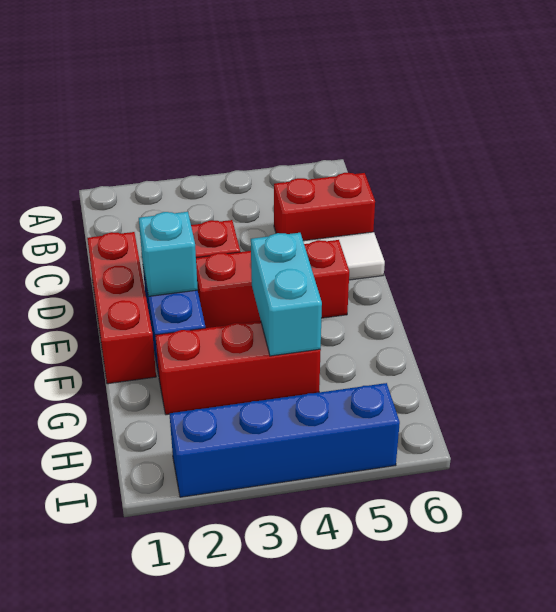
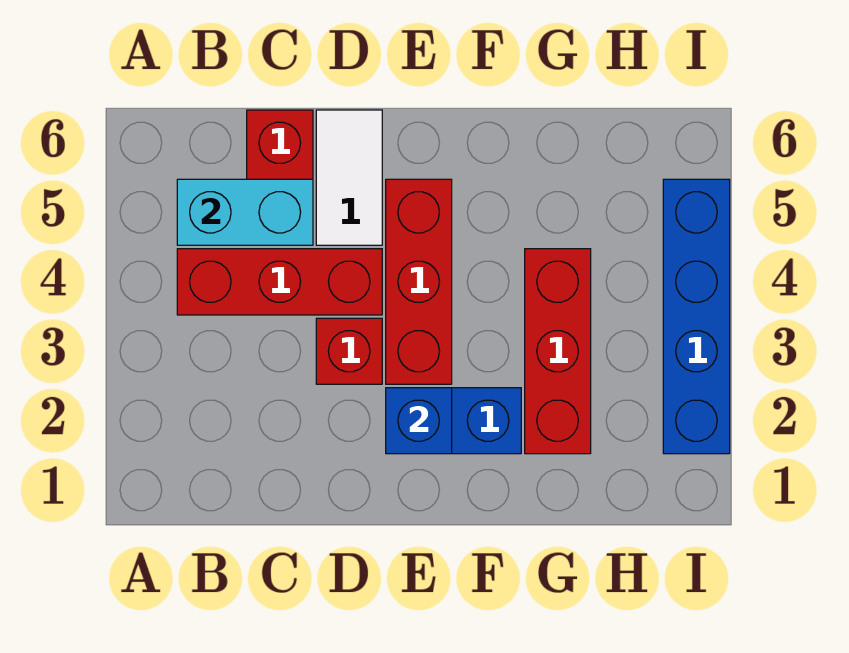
red brick D1:F1 level 1 -> red brick B4:D4 level 1
cyan brick E2 level 2 -> blue brick E2 level 2
cyan brick F4:G4 level 2 -> cyan brick B5:C5 level 2

